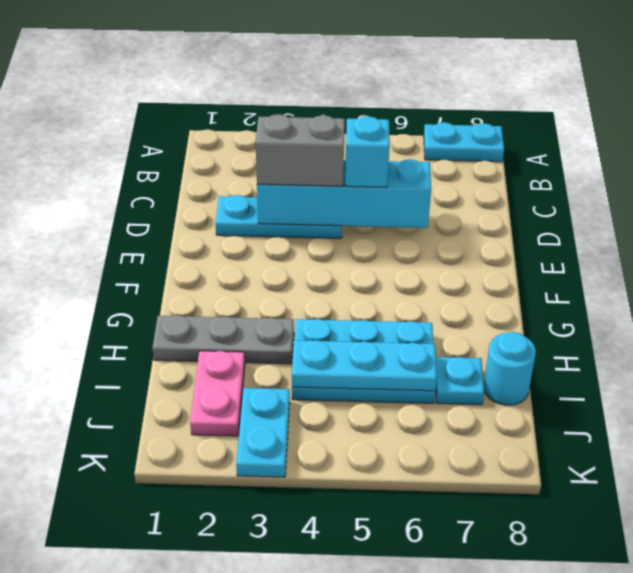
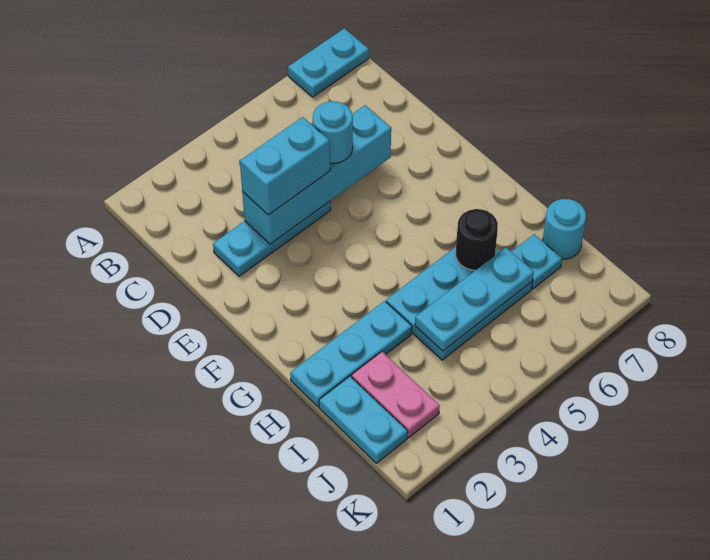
grey brick D3:D4 level 3 -> cyan brick D3:D4 level 3
cyan brick D5 level 3 -> cyan round brick D5 level 3
grey plate H1:H3 level 1 -> cyan plate H1:H3 level 1
none -> black round brick H6 level 2
cyan plate J3:K3 level 1 -> cyan plate I1:J1 level 1

